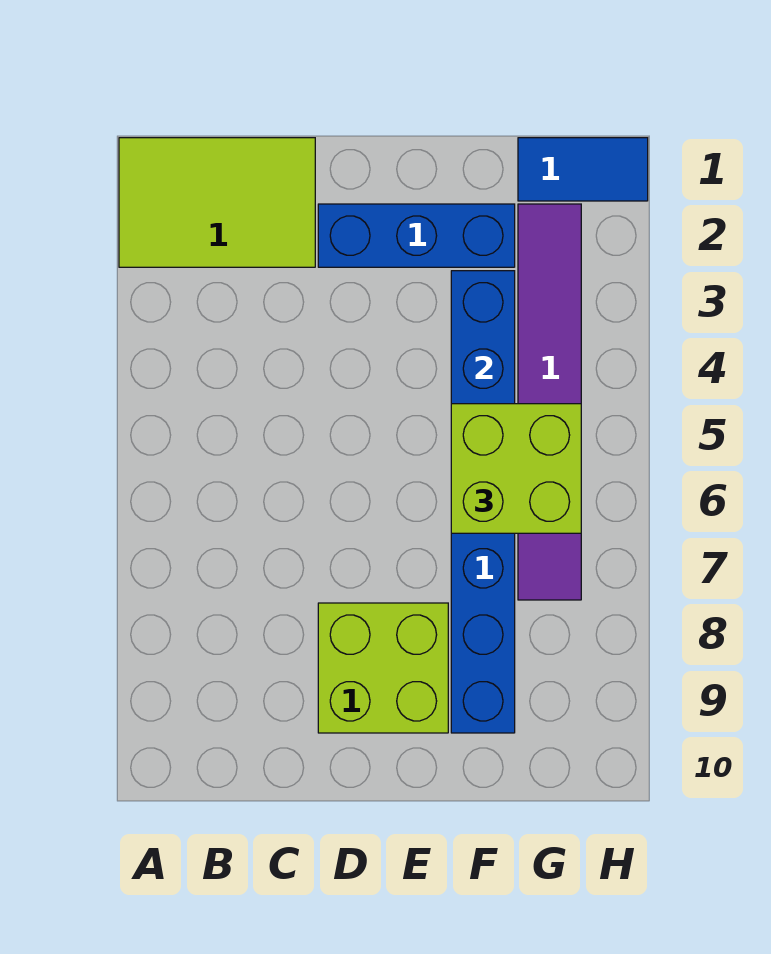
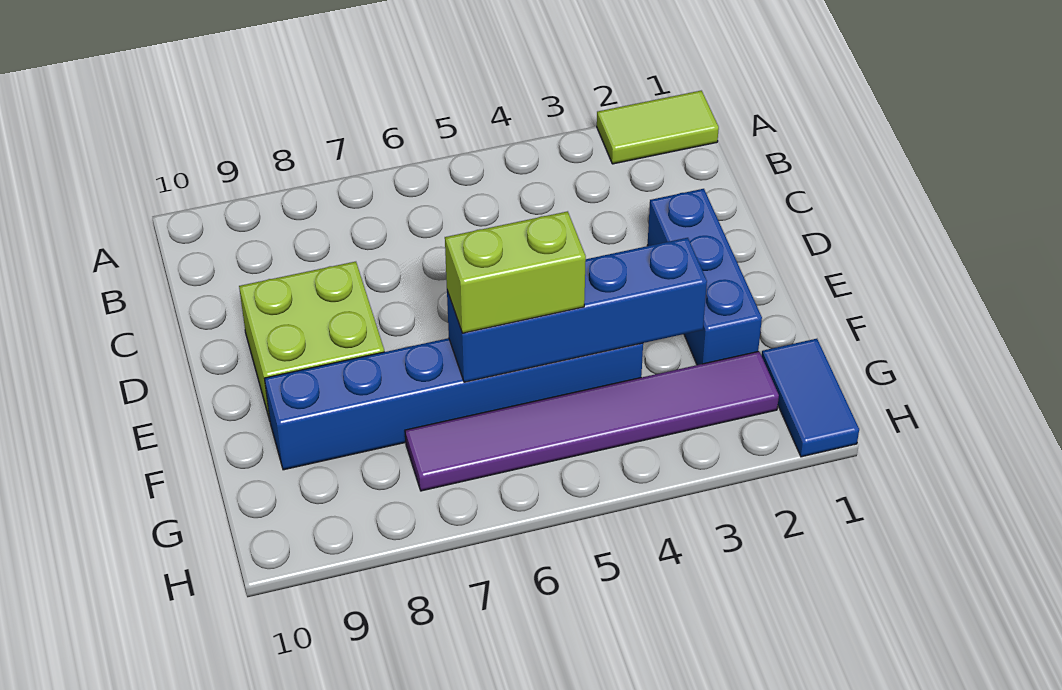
lime tile A1:C2 level 1 -> lime tile A1:A2 level 1
lime brick F5:G6 level 3 -> lime brick F5:F6 level 3

